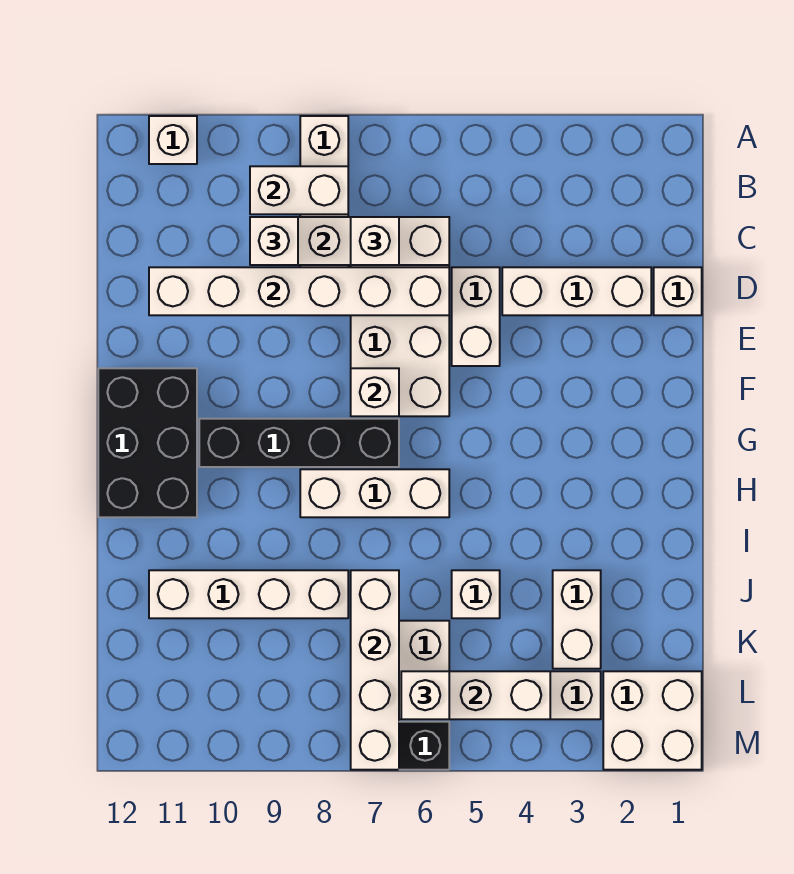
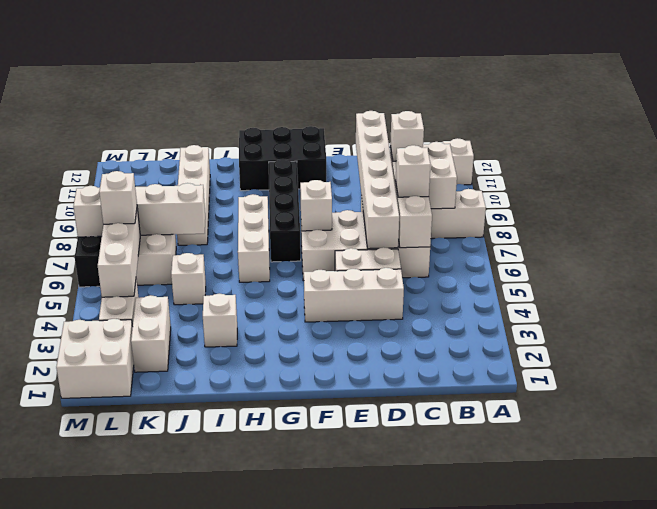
white brick D1 level 1 -> white brick I3 level 1
white brick D2:D4 level 1 -> white brick D4:F4 level 1
white brick J3:K3 level 1 -> white brick K2:K3 level 1

